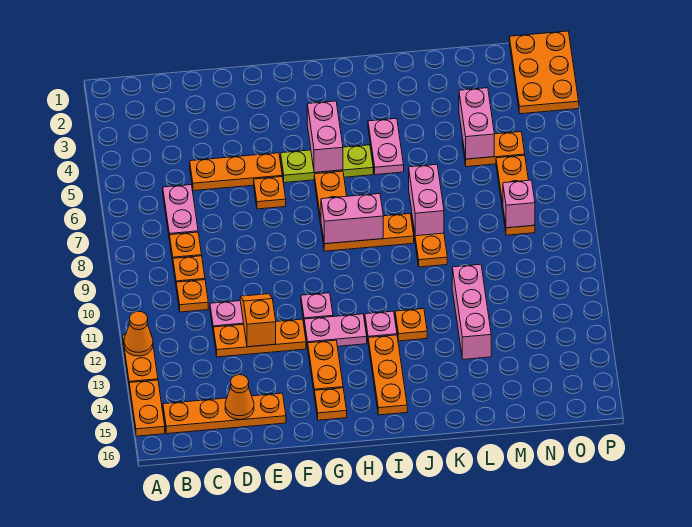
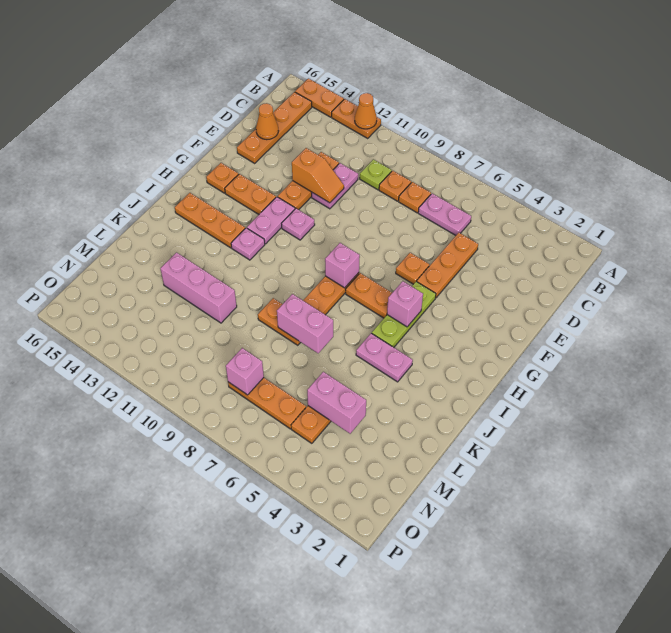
orange plate C10 level 1 -> lime plate C10 level 1
pink brick H4:H5 level 2 -> pink brick H5 level 2
pink brick H8:I8 level 2 -> pink brick H8 level 2
orange plate J12 level 1 -> none
orange plate O1:P3 level 1 -> none

